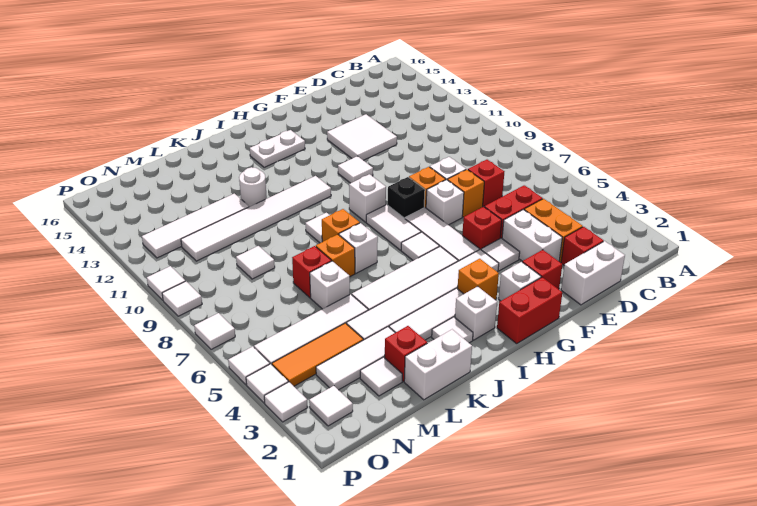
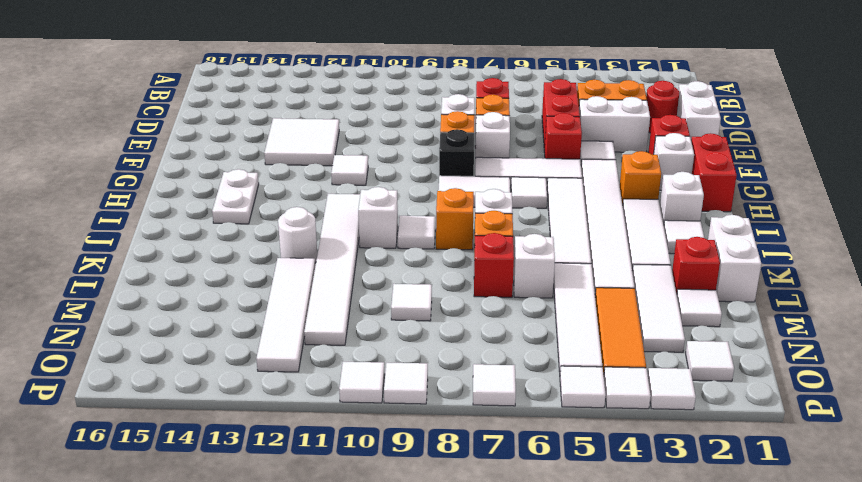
red brick D2 level 1 -> red round brick D2 level 1
white brick H9 level 1 -> white brick J10 level 1

